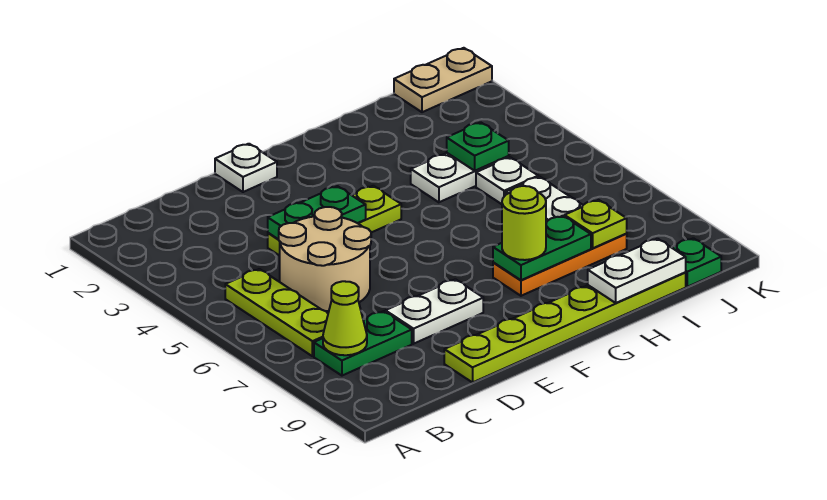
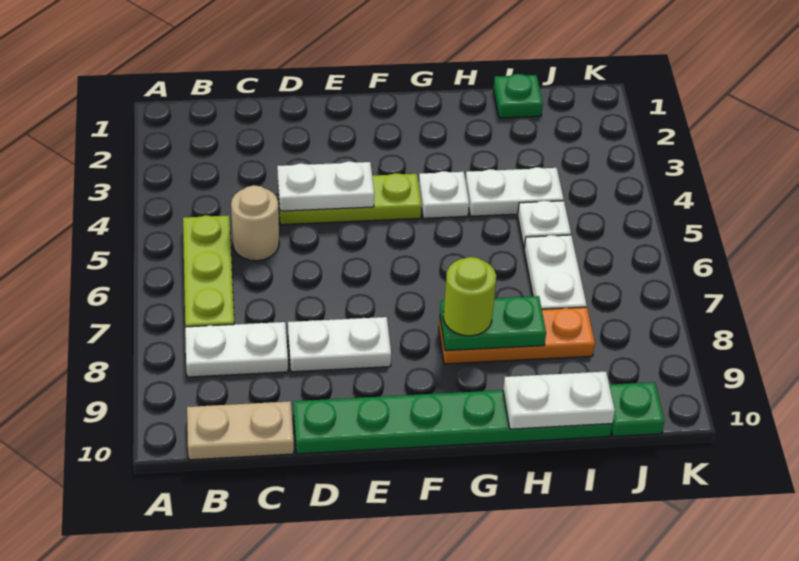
green plate B8:C8 level 1 -> white plate B8:C8 level 1
lime cone B8 level 2 -> none
tan round brick C5:D6 level 1 -> tan round brick C5 level 1
green plate D4:E4 level 2 -> white plate D4:E4 level 2
lime plate D10:I10 level 1 -> green plate D10:I10 level 1
white plate E1 level 1 -> white plate G4 level 1
green plate I4 level 2 -> green plate I1 level 1
lime plate I8 level 2 -> none
tan plate J1:K1 level 1 -> tan plate B10:C10 level 1

